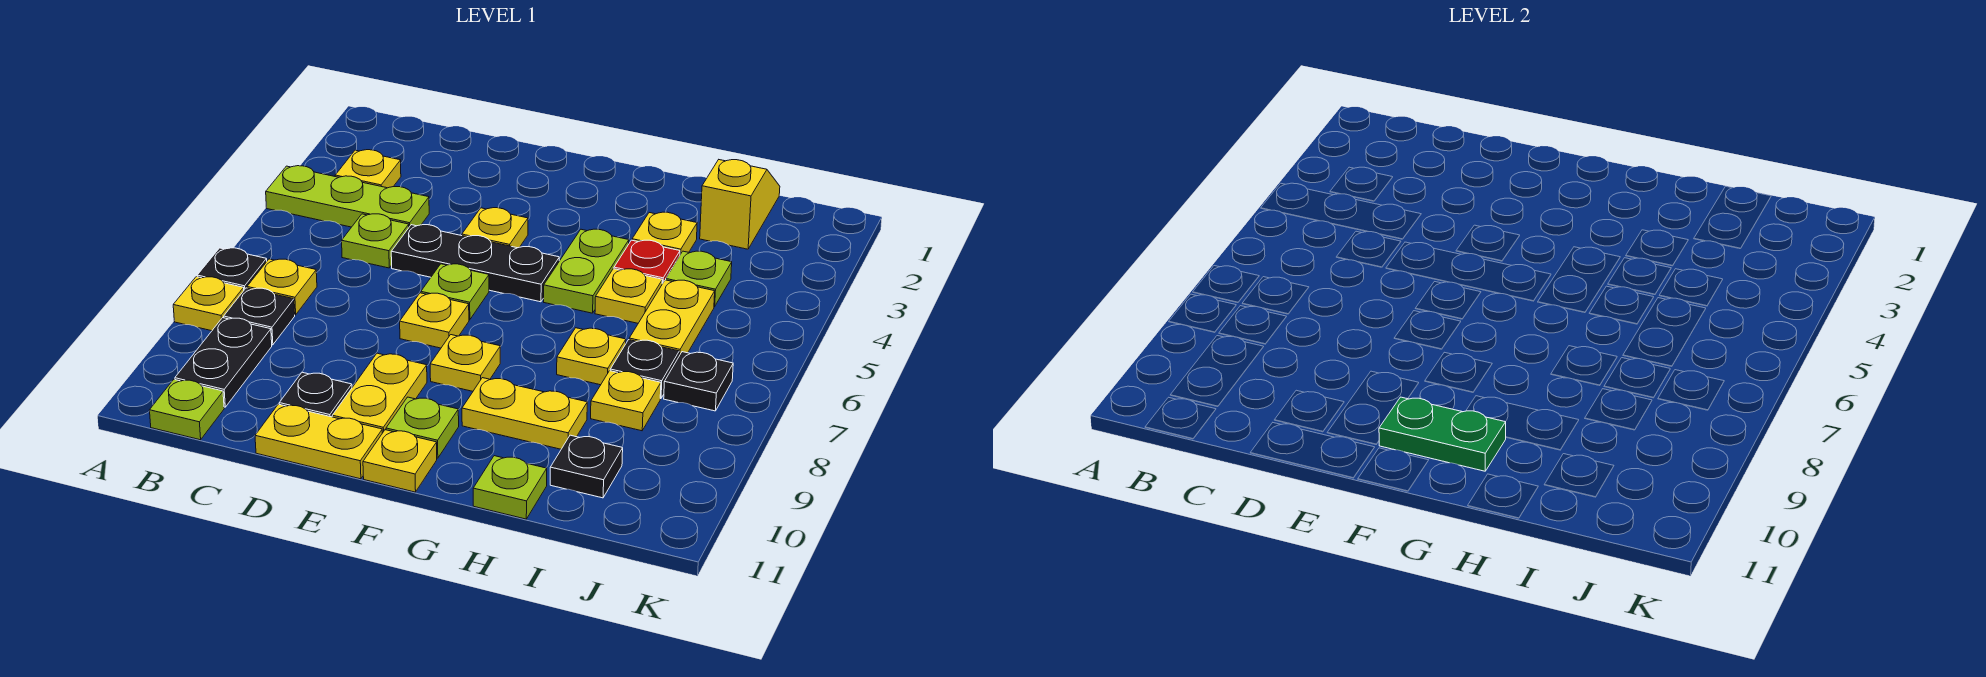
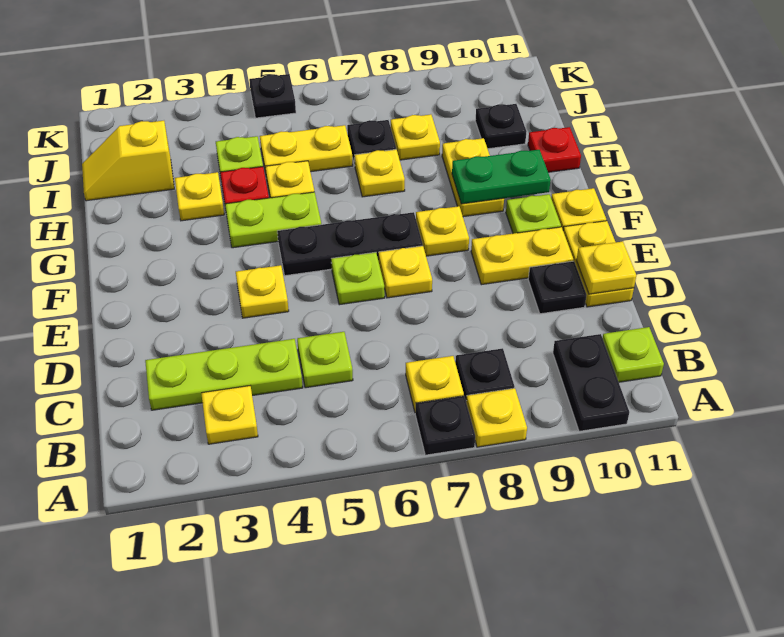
lime plate A4:C4 level 1 -> lime plate C2:C4 level 1
black plate B9:B10 level 1 -> black plate A10:B10 level 1
black plate D5:F5 level 1 -> black plate F5:F7 level 1
none -> yellow plate D11 level 2
green plate F10:G10 level 2 -> green plate G9:G10 level 2
lime plate H11 level 1 -> red plate H11 level 1
black plate J7 level 1 -> black plate K5 level 1

